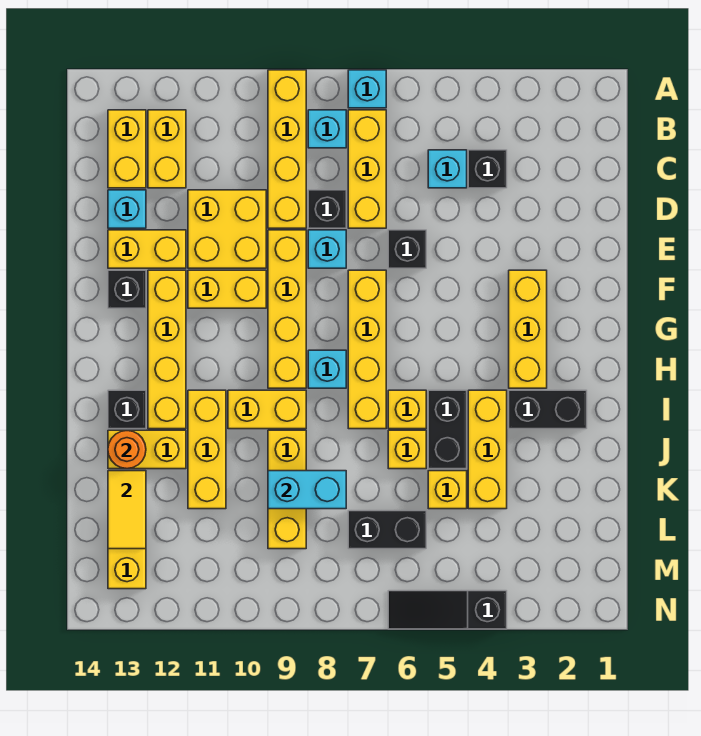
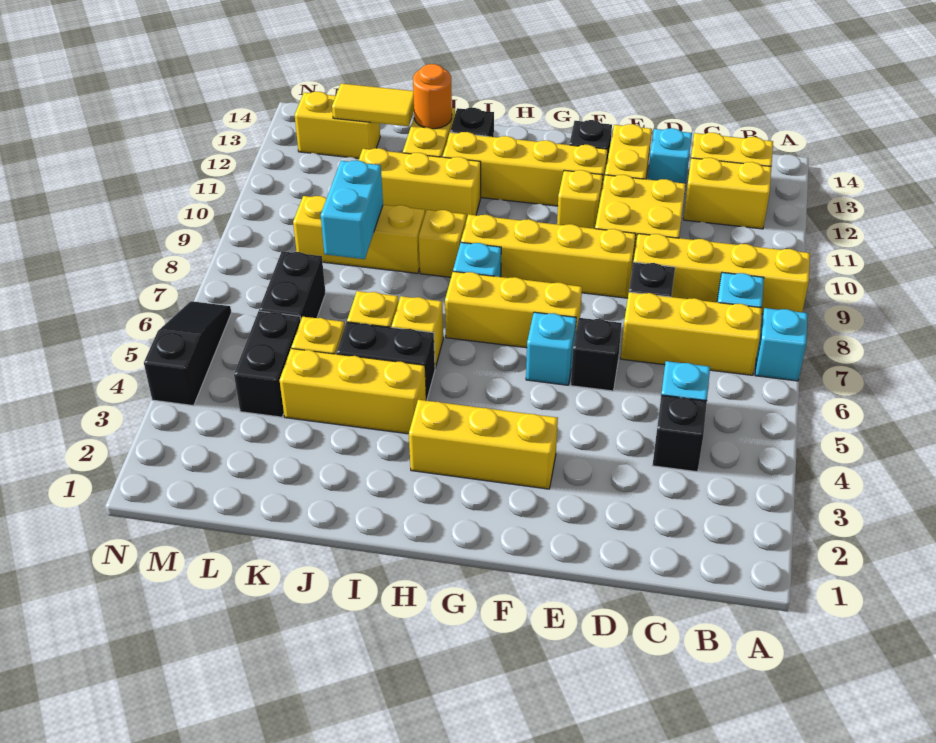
cyan brick E8 level 1 -> cyan brick F6 level 1
yellow brick F7:I7 level 1 -> yellow brick F7:H7 level 1
yellow brick F10:F11 level 1 -> yellow brick F11 level 1
black brick I2:I3 level 1 -> black brick L4:L5 level 1
yellow brick I9:I10 level 1 -> yellow brick I9 level 1

